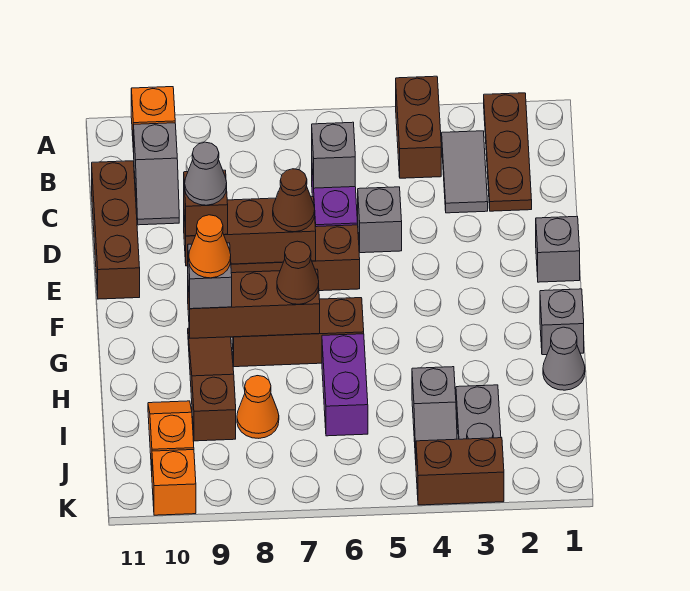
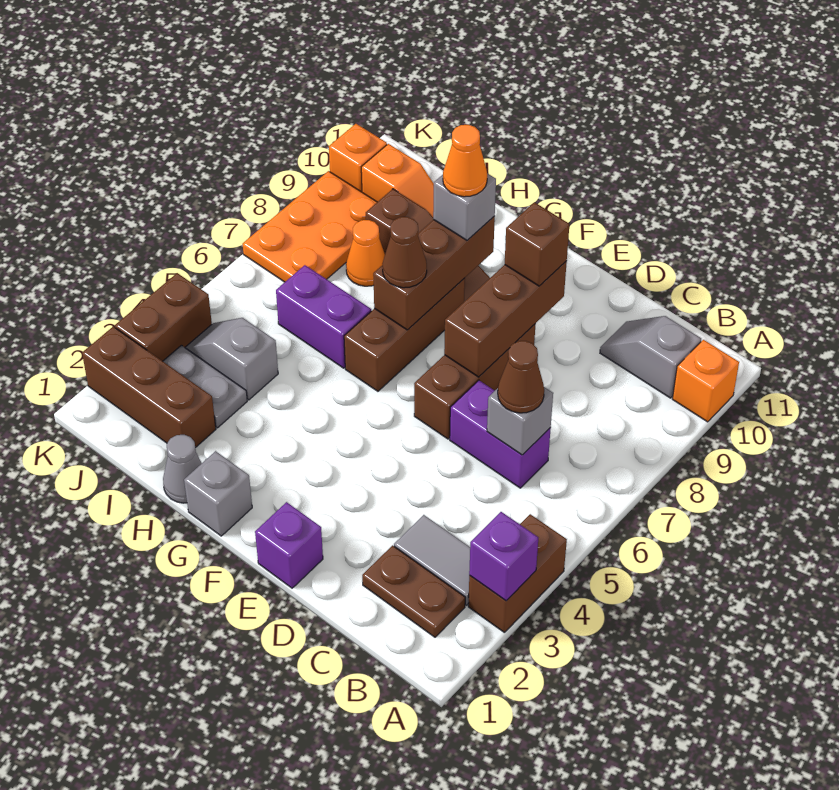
brown plate A2:C2 level 1 -> brown plate B2:C2 level 1
none -> purple brick A3 level 2
brown brick A4:B4 level 1 -> brown brick A3:A4 level 1
brown brick C11:E11 level 1 -> brown brick I2:K2 level 1
grey brick D5 level 1 -> none
grey brick E1 level 1 -> purple brick E1 level 1
brown cone E7 level 3 -> brown cone C6 level 3
grey cone E9 level 4 -> none
none -> orange plate J7:K9 level 1

